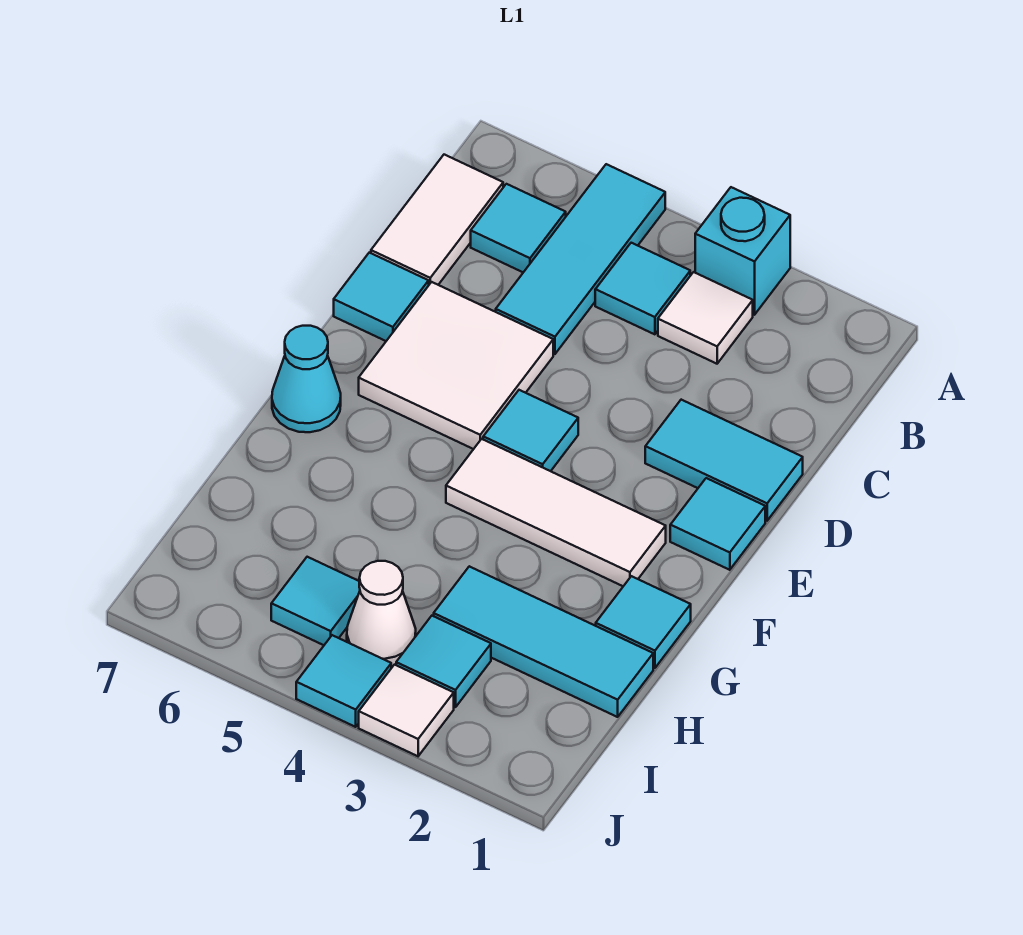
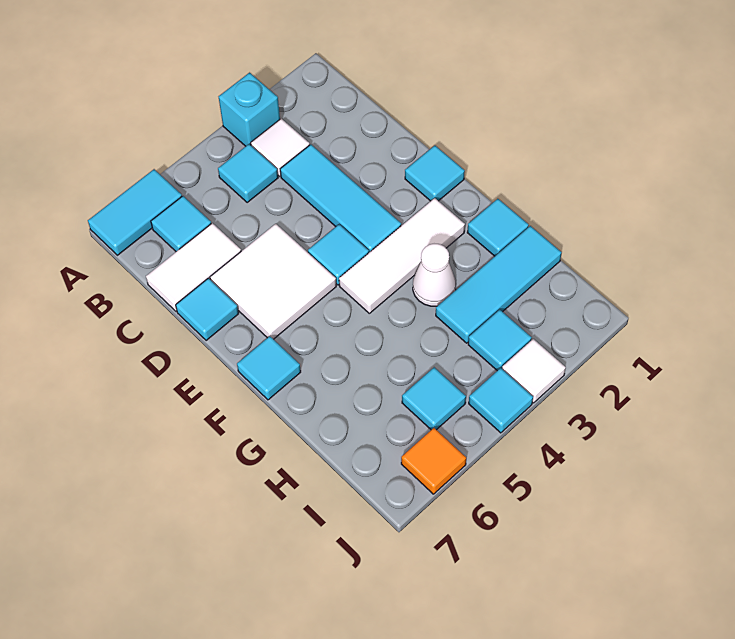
cyan tile A5:C5 level 1 -> cyan tile C3:E3 level 1
white tile B7:C7 level 1 -> white tile C6:C7 level 1
cyan tile D1:D2 level 1 -> cyan tile A6:A7 level 1
cyan cone F7 level 1 -> cyan tile F7 level 1
white cone I4 level 1 -> white cone G3 level 1
none -> orange tile J6 level 1

